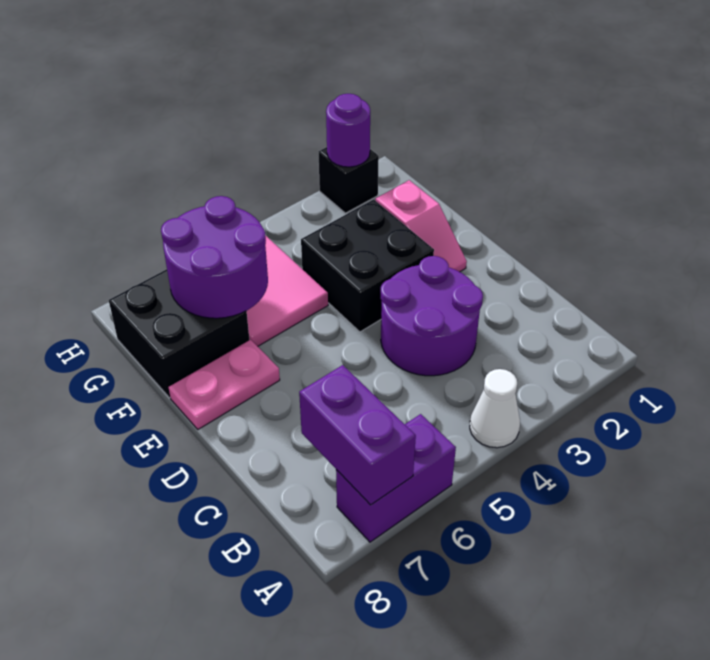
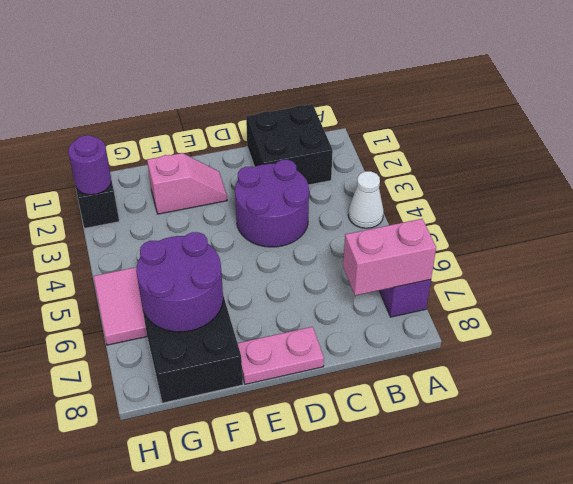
purple brick A7:B7 level 2 -> pink brick A7:B7 level 2
black brick E3:F4 level 1 -> black brick B1:C2 level 1
pink plate E7:E8 level 1 -> pink plate D8:E8 level 1

